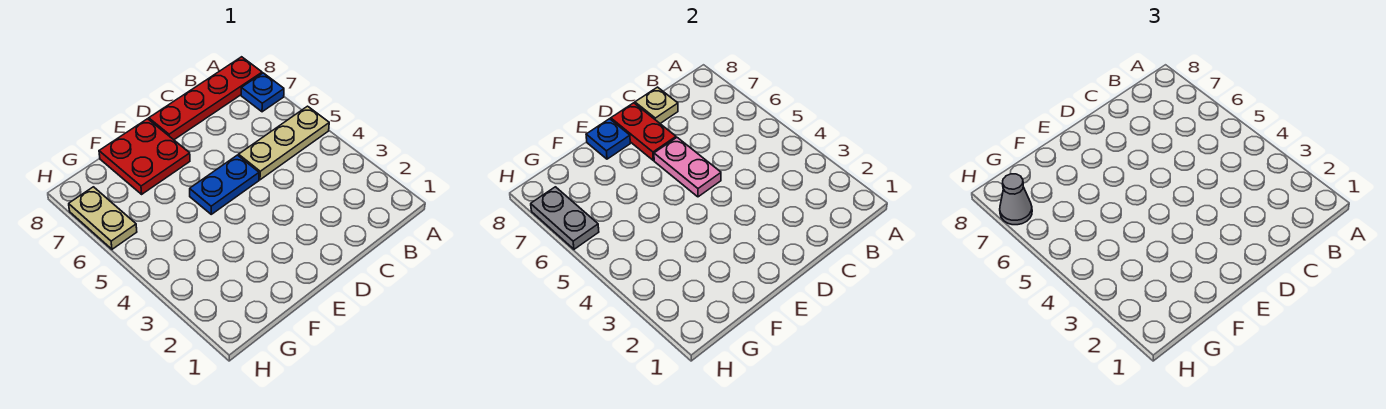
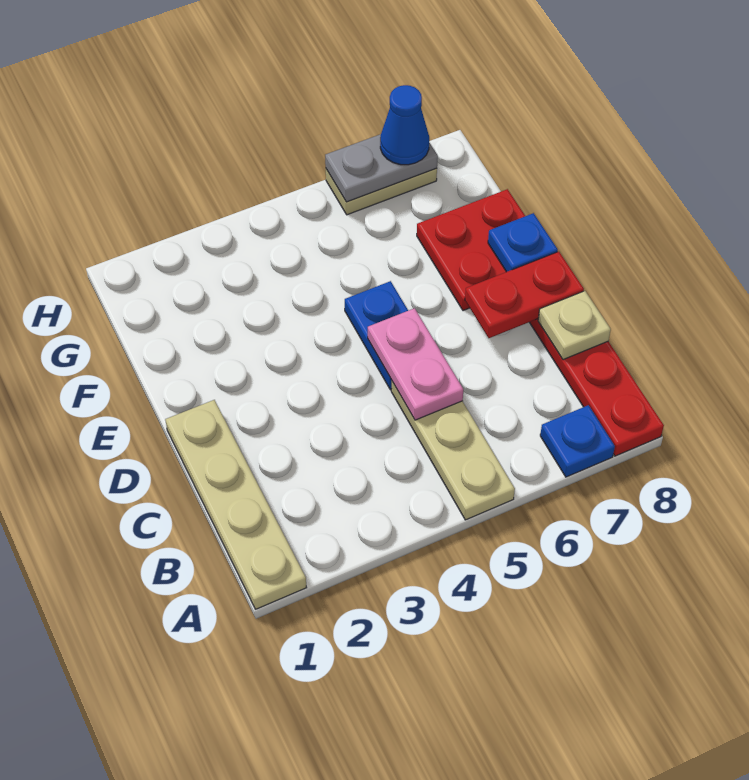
none -> tan plate A1:D1 level 1
pink plate D5:D6 level 2 -> pink plate C5:D5 level 2
grey cone H7 level 3 -> blue cone H7 level 3

